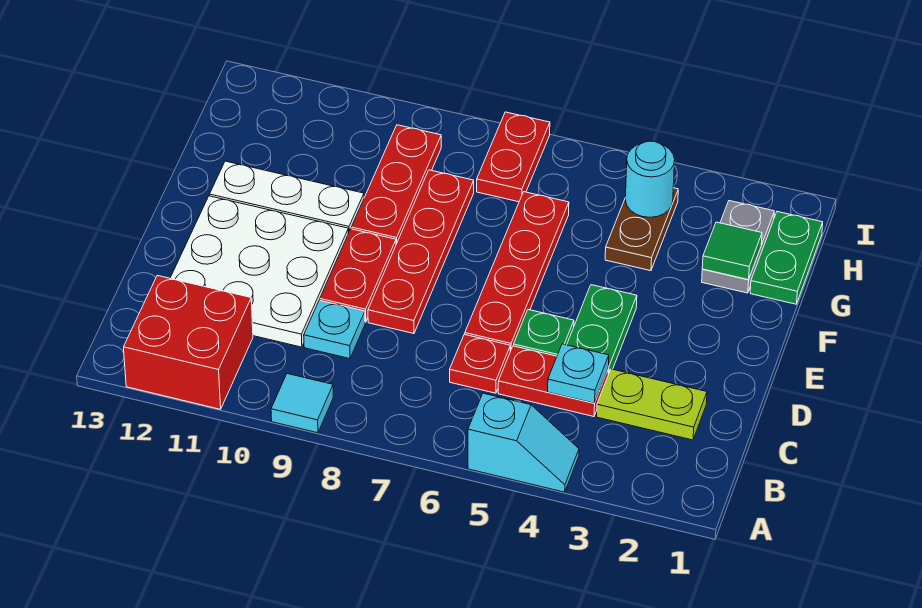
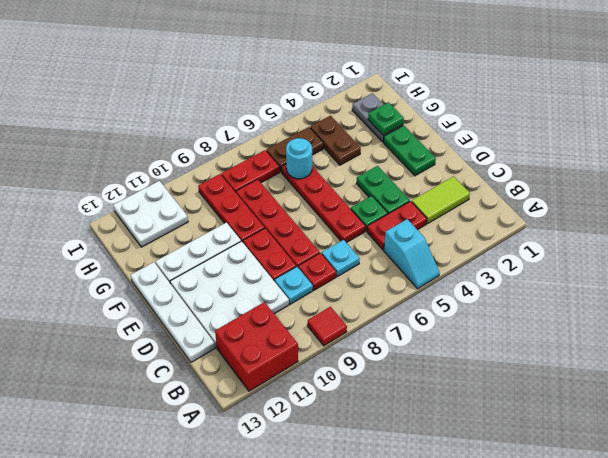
cyan slope A4:A5 level 1 top 5 -> cyan slope A5:B5 level 1 top B
cyan tile A9 level 1 -> red tile A9 level 1
lime plate C2:C3 level 1 -> lime tile C2:C3 level 1
cyan plate C4 level 2 -> cyan plate C7 level 1
red plate C6 level 1 -> red plate C8 level 1
none -> white plate C13:F13 level 1
green plate G1:H1 level 1 -> green plate E2:F2 level 1
green tile G2 level 2 -> green plate G2 level 2
cyan round brick H4 level 2 -> cyan round brick G6 level 2
none -> brown plate H5:H6 level 1
red plate H7:I7 level 1 -> red plate H7:H8 level 1
none -> white plate H11:I12 level 1

